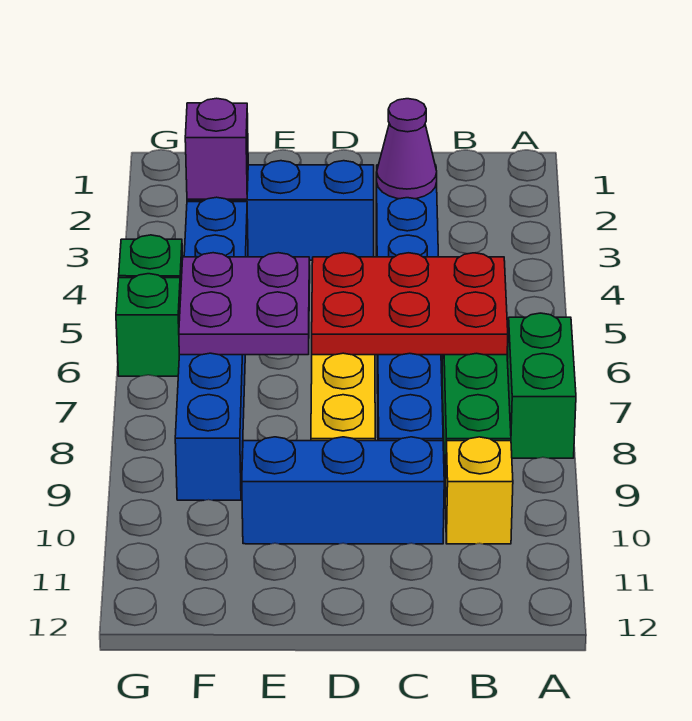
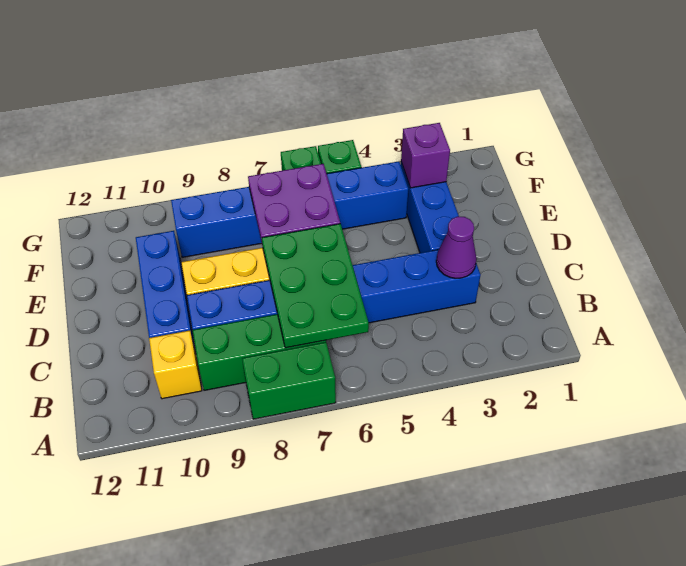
red plate B6:D7 level 2 -> green plate B6:D7 level 2

